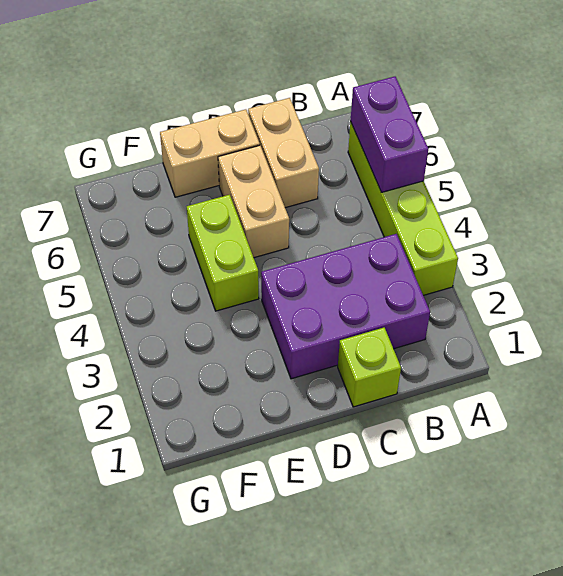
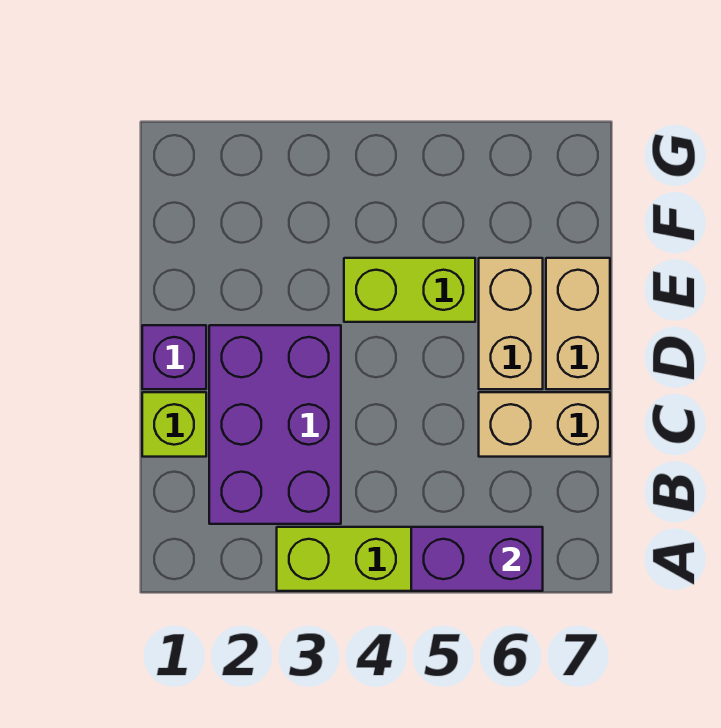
none -> purple brick D1 level 1
tan brick D5:D6 level 1 -> tan brick D6:E6 level 1

